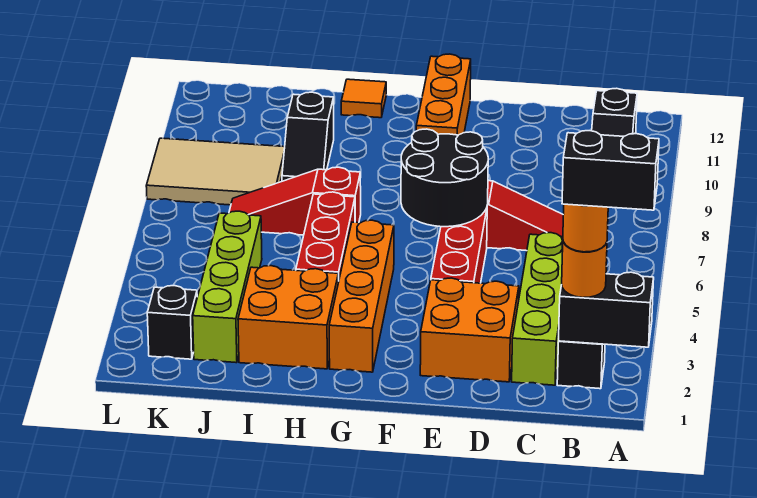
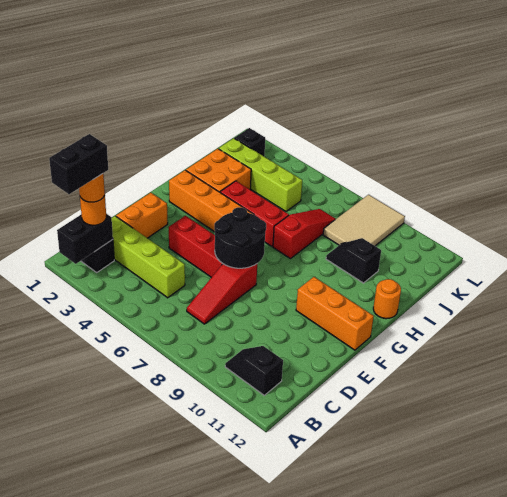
orange brick D2:E3 level 1 -> orange brick D2:E2 level 1
orange tile H12 level 1 -> orange round brick H12 level 1

